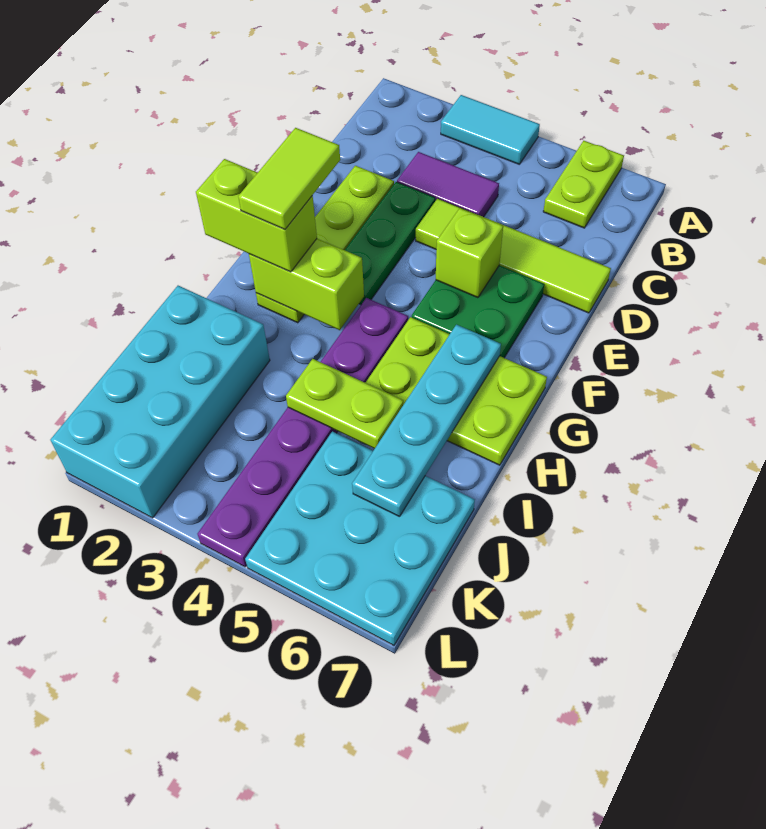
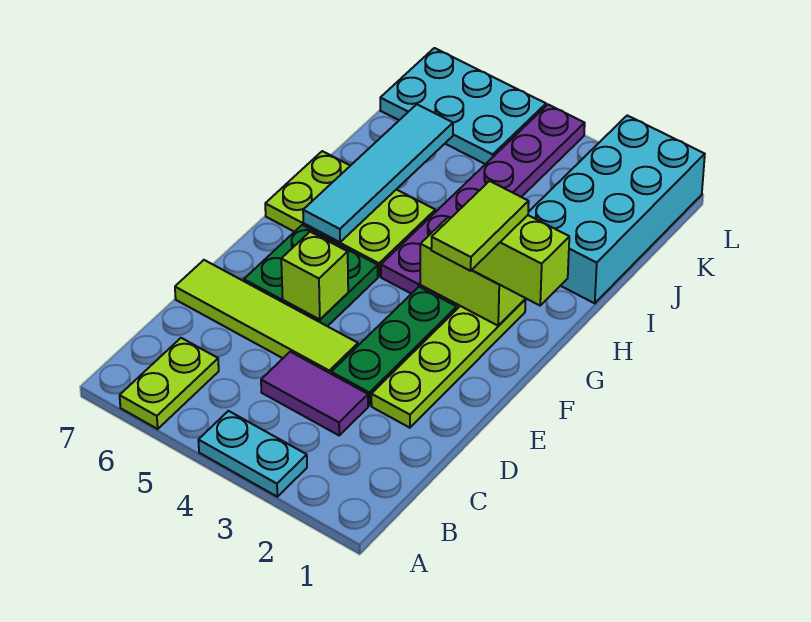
cyan tile A3:A4 level 1 -> cyan plate A3:A4 level 1
cyan plate G6:J6 level 2 -> cyan tile G6:J6 level 2
lime plate I4:I5 level 2 -> none
cyan plate J5:L7 level 1 -> cyan plate K5:L7 level 1

